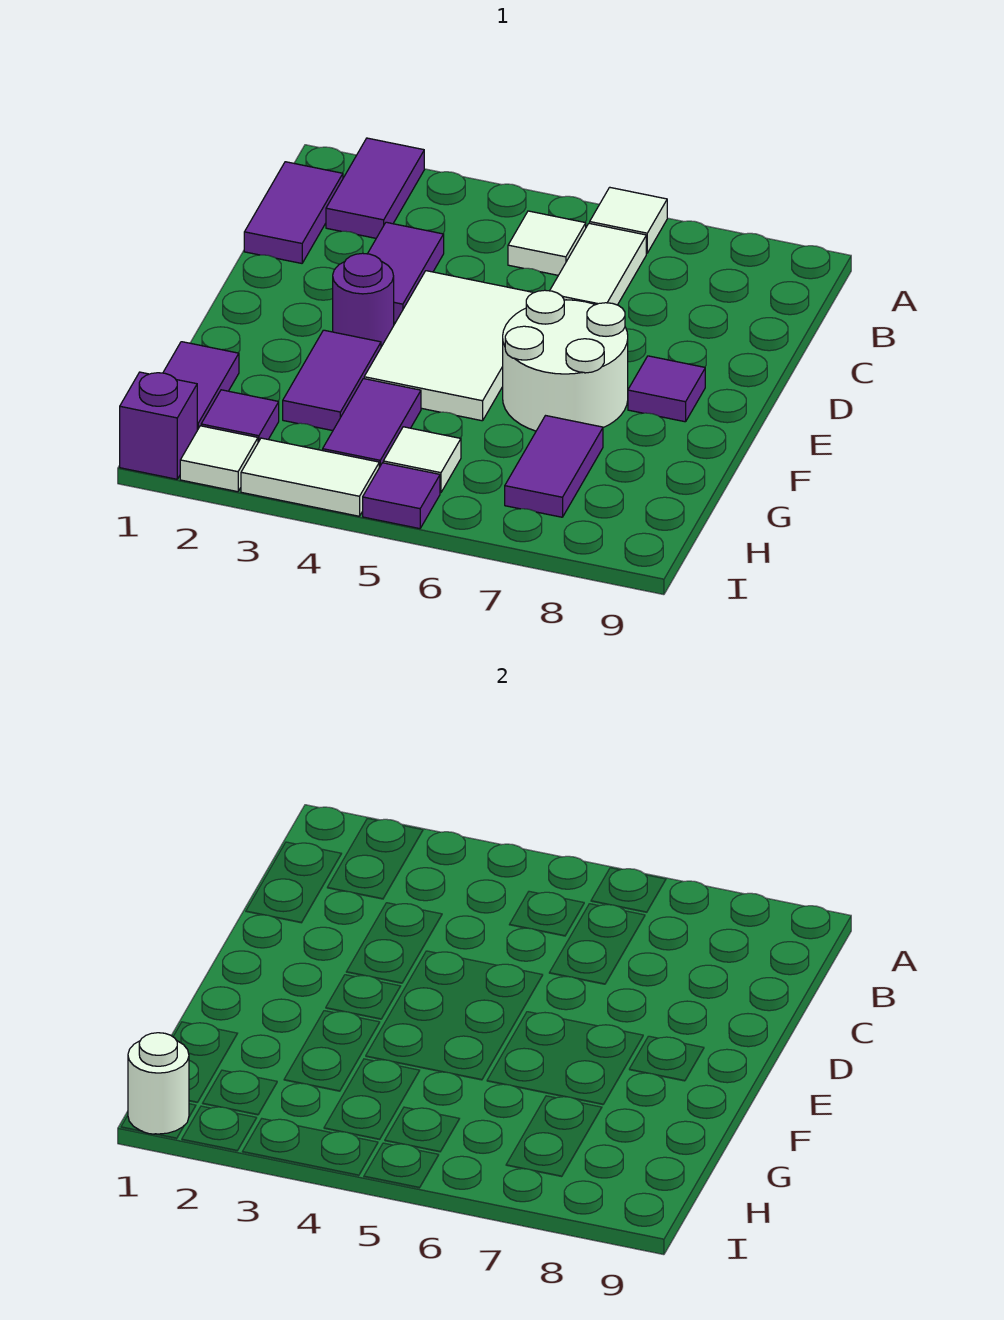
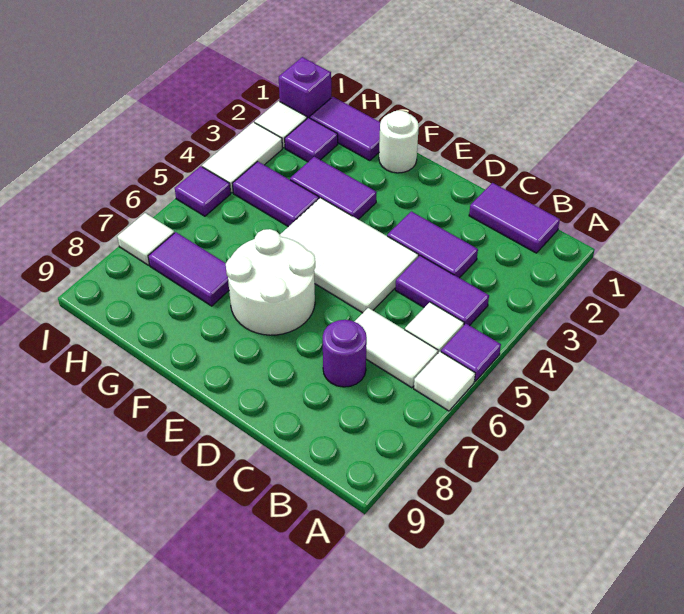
purple tile A2:B2 level 1 -> purple tile B4:C4 level 1
purple round brick E3 level 1 -> purple round brick C7 level 1
purple tile E8 level 1 -> purple tile A5 level 1
white tile H5 level 1 -> white tile I7 level 1
white round brick I1 level 2 -> white round brick F1 level 1

